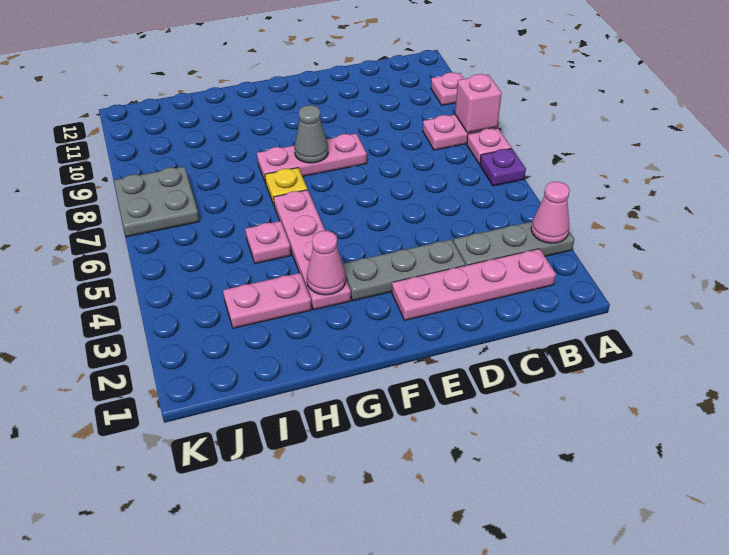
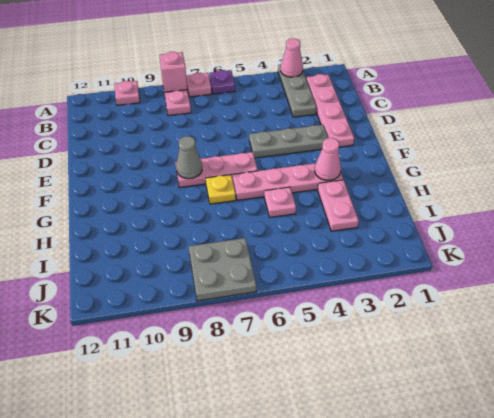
grey plate D3:F3 level 1 -> grey plate E3:E5 level 1
pink plate E8:G8 level 1 -> pink plate F6:F8 level 1

